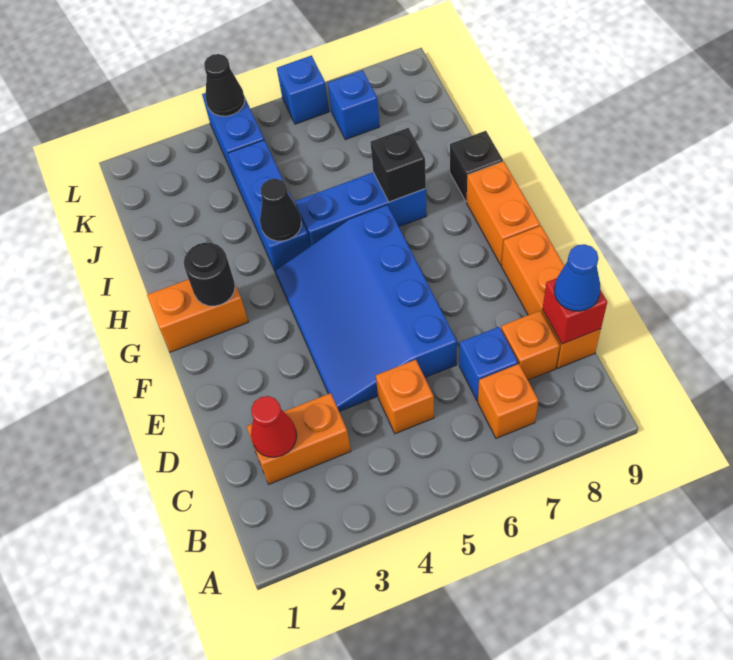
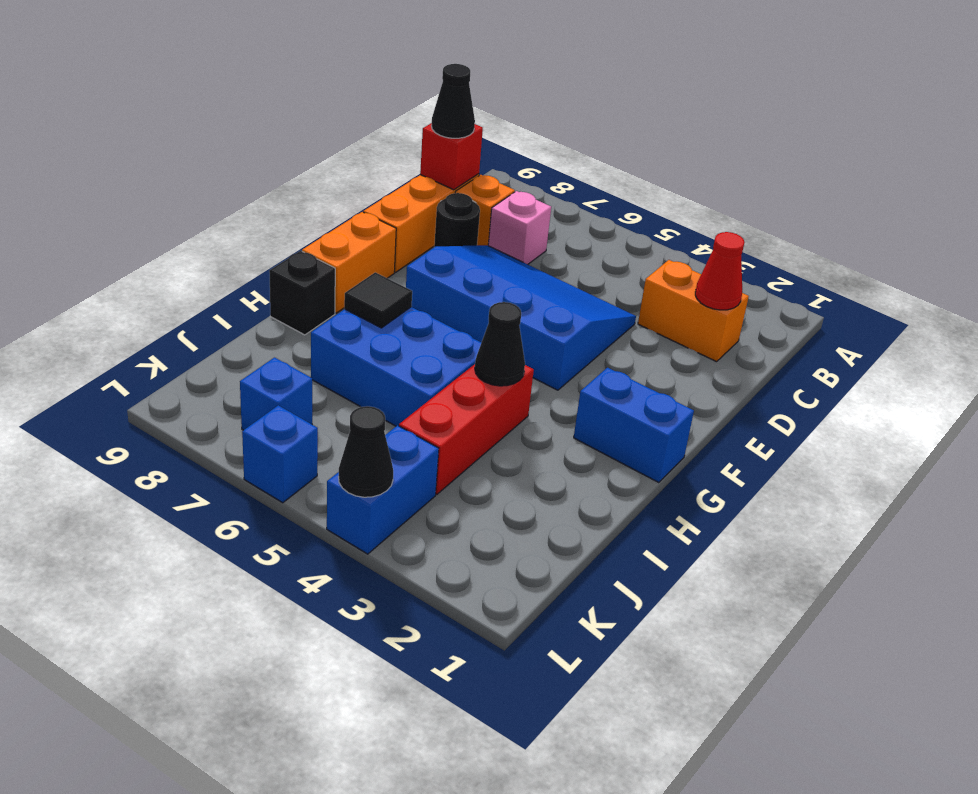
orange brick B7 level 1 -> none
orange brick C5 level 1 -> none
blue brick C7 level 1 -> pink brick C7 level 1
blue cone C9 level 3 -> black cone C9 level 3
blue slope D4:G6 level 1 top 6 -> blue slope D4:F7 level 1 top F
orange brick G1:G2 level 1 -> blue brick G1:G2 level 1
black round brick G2 level 2 -> black round brick D8 level 1
blue brick H4:J4 level 1 -> red brick H4:J4 level 1
blue brick H5:H7 level 1 -> blue brick H5:I7 level 1
black brick H7 level 2 -> black tile H7 level 2

